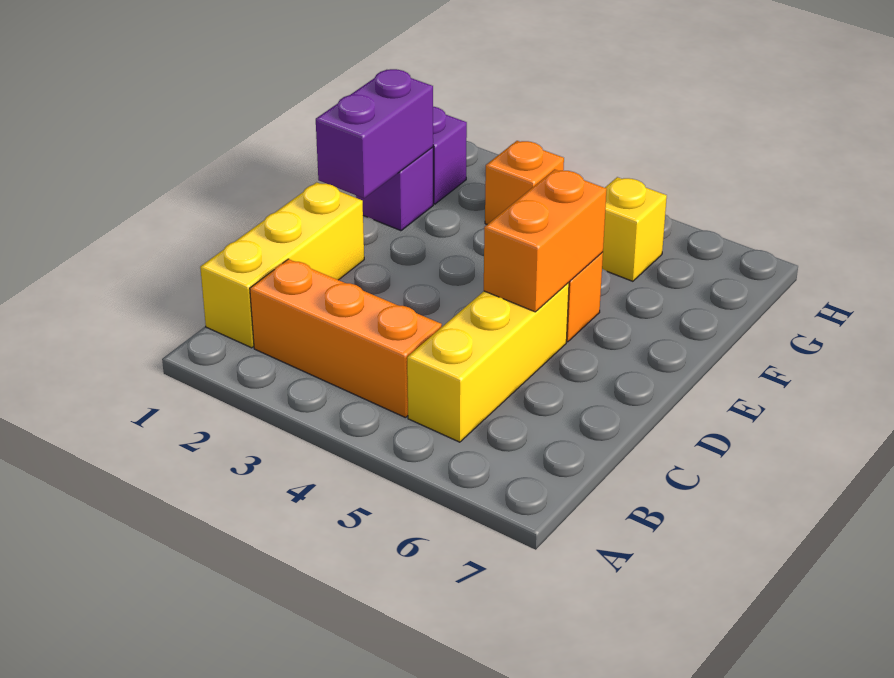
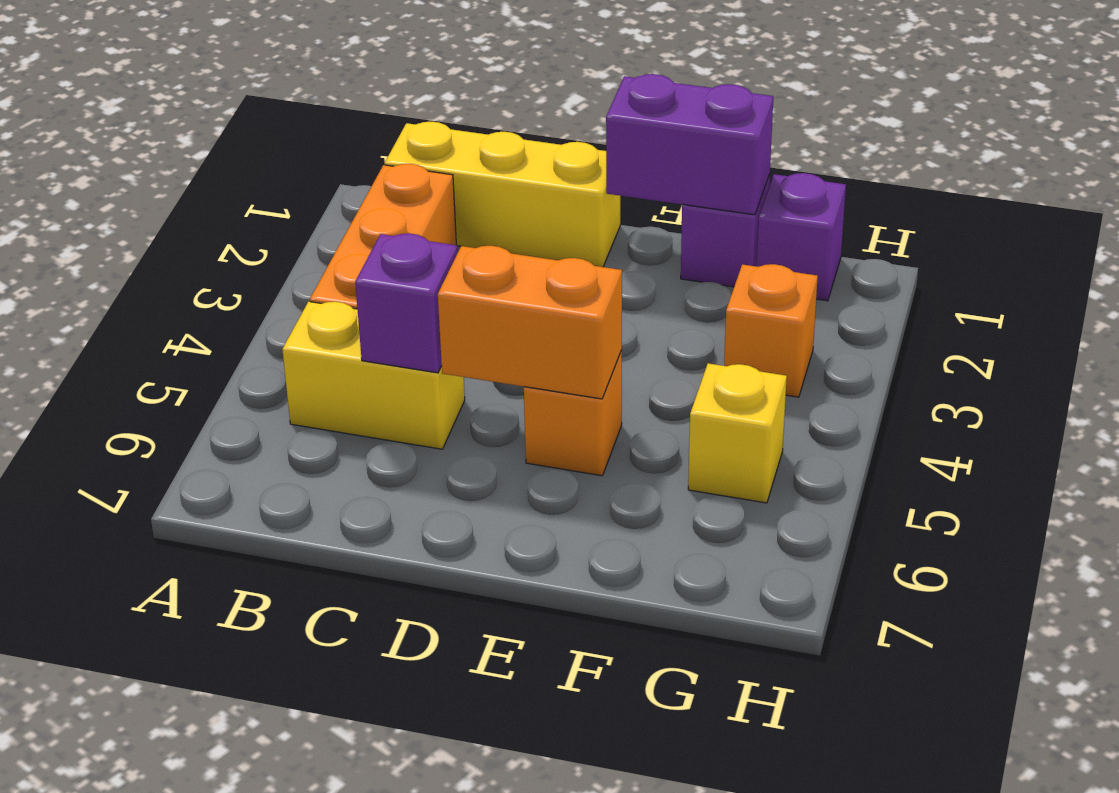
yellow brick B5:D5 level 1 -> yellow brick B5:C5 level 1
none -> purple brick C5 level 2

